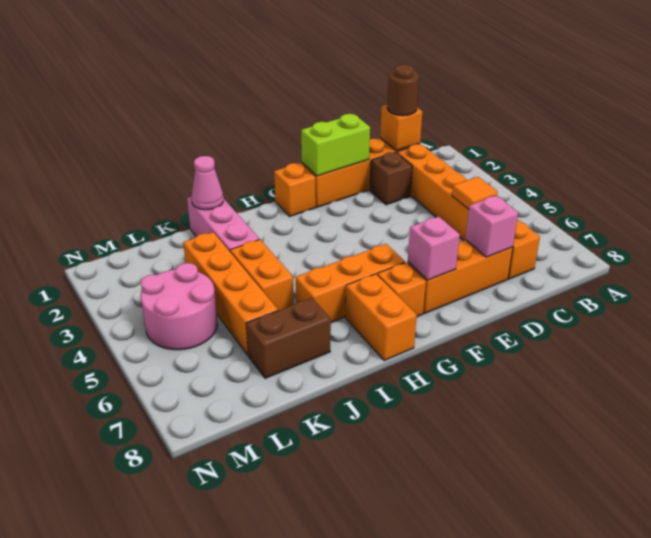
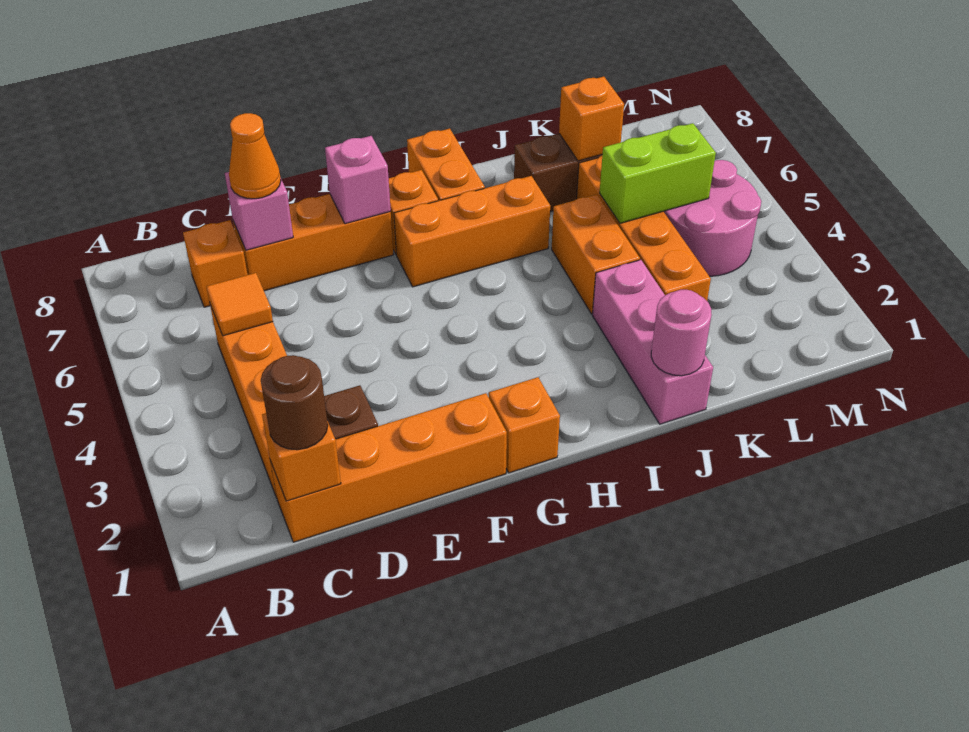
none -> orange cone D7 level 3
lime brick E1:F1 level 2 -> lime brick K5:L5 level 2
pink cone J1 level 2 -> pink round brick J1 level 2
none -> orange brick K7 level 2

